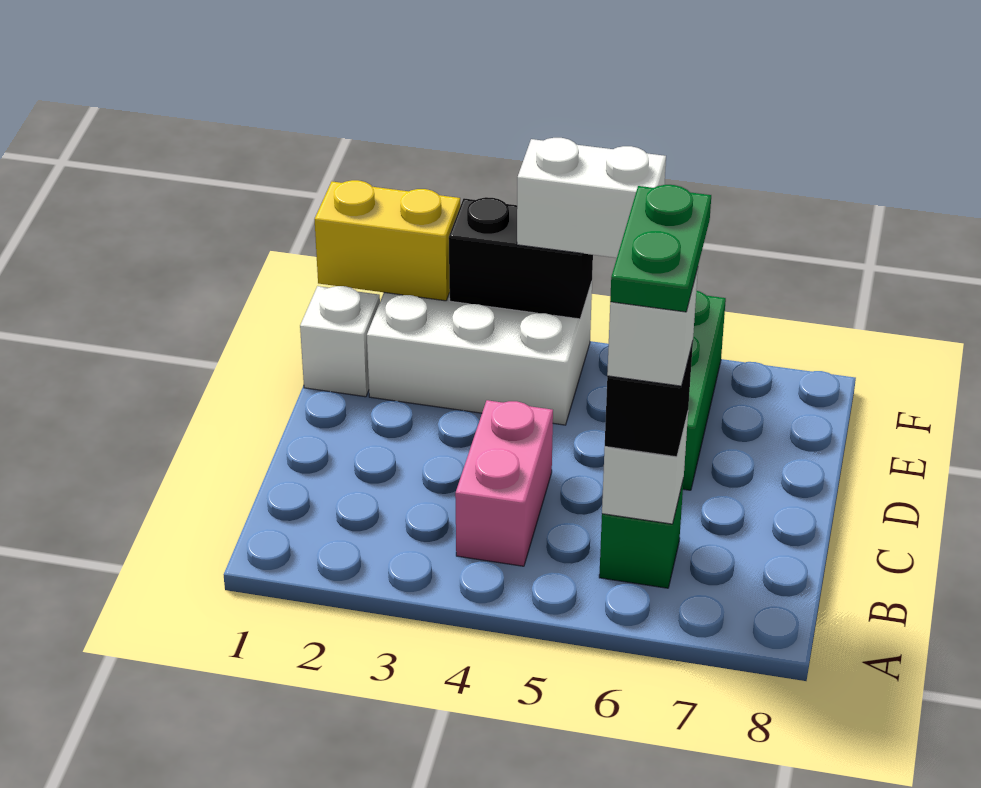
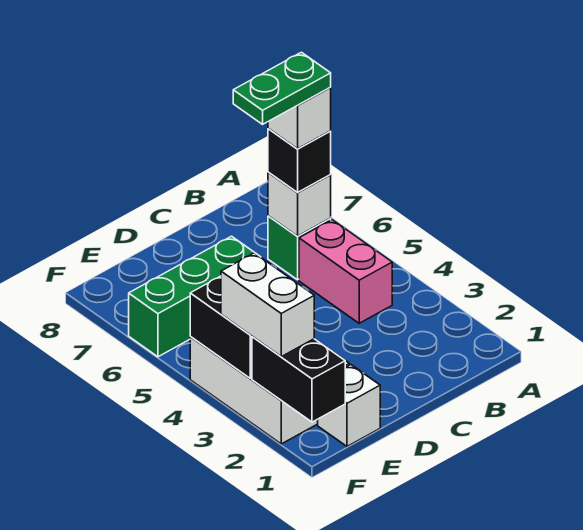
pink brick B4:C4 level 1 -> pink brick B4:B5 level 1
yellow brick F1:F2 level 2 -> black brick F1:F2 level 2
white brick F4:F5 level 3 -> white brick F2:F3 level 3

